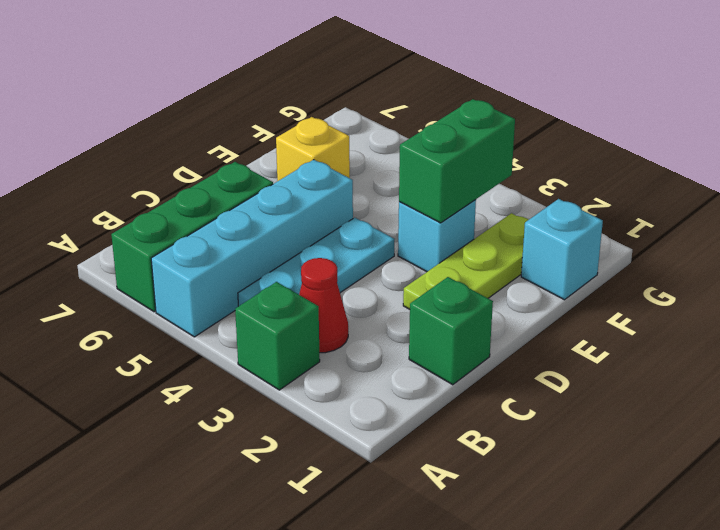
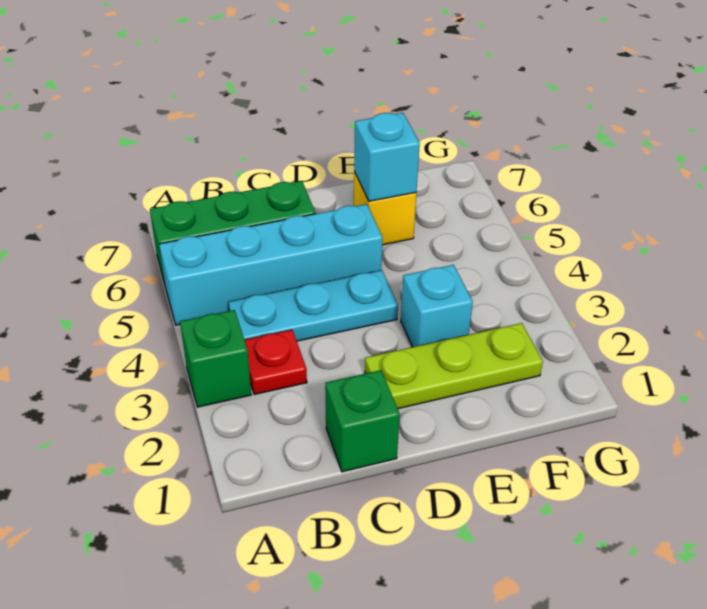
red cone B3 level 1 -> red plate B3 level 1
green brick E3:F3 level 2 -> none
cyan brick F1 level 1 -> cyan brick E6 level 2

